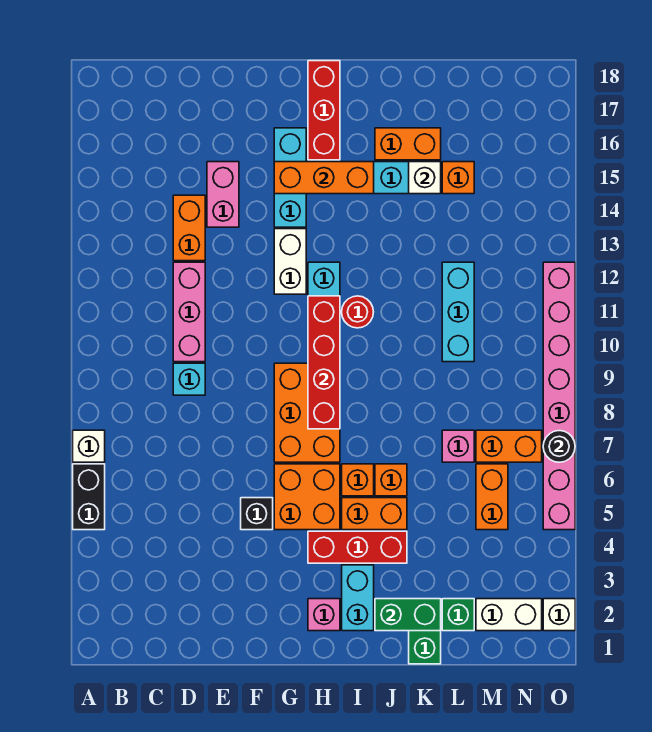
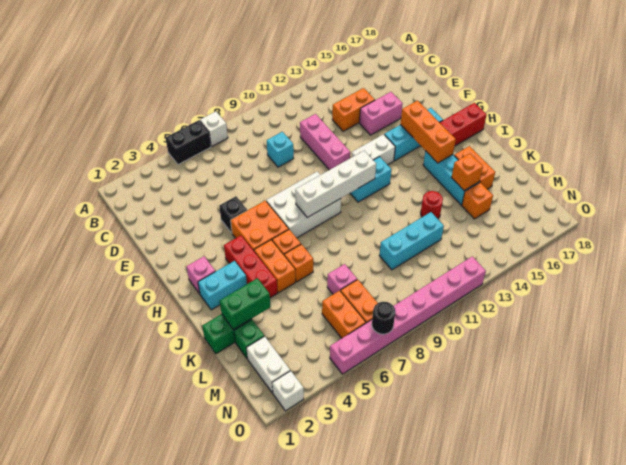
pink brick D10:D12 level 1 -> pink brick D11:F11 level 1
orange brick G7:H9 level 1 -> white brick G7:H9 level 1
red brick H8:H11 level 2 -> white brick H8:H11 level 2
red round brick I11 level 1 -> red round brick K13 level 1
green brick J2:K2 level 2 -> green brick K2:K3 level 2
white brick K15 level 2 -> orange brick K15 level 2
orange brick M5:M6 level 1 -> orange brick M6:N6 level 1

